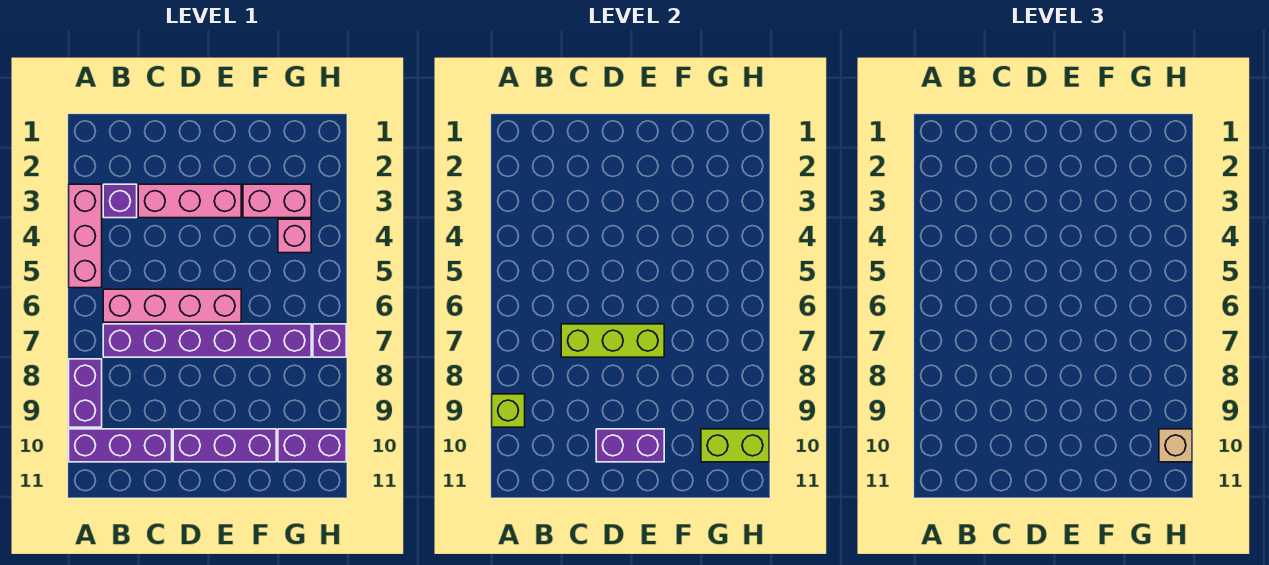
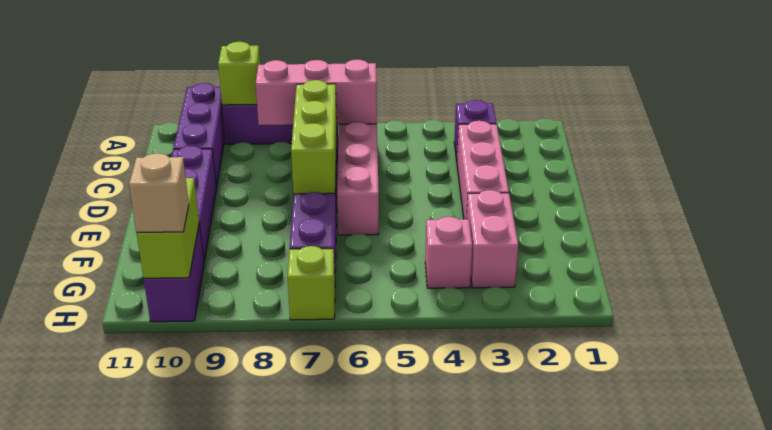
pink brick A3:A5 level 1 -> pink brick B6:B8 level 2
purple brick D10:E10 level 2 -> none
purple brick H7 level 1 -> lime brick H7 level 1

